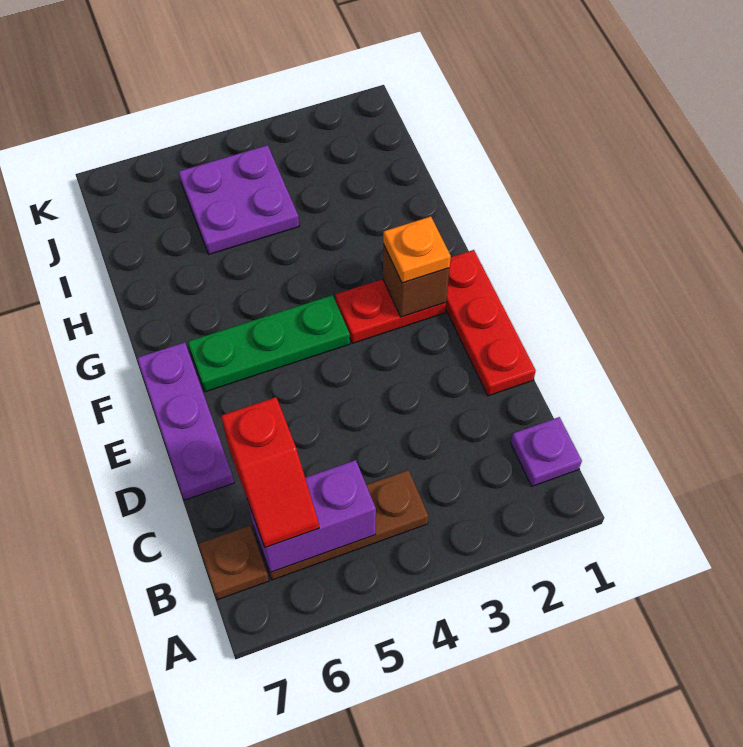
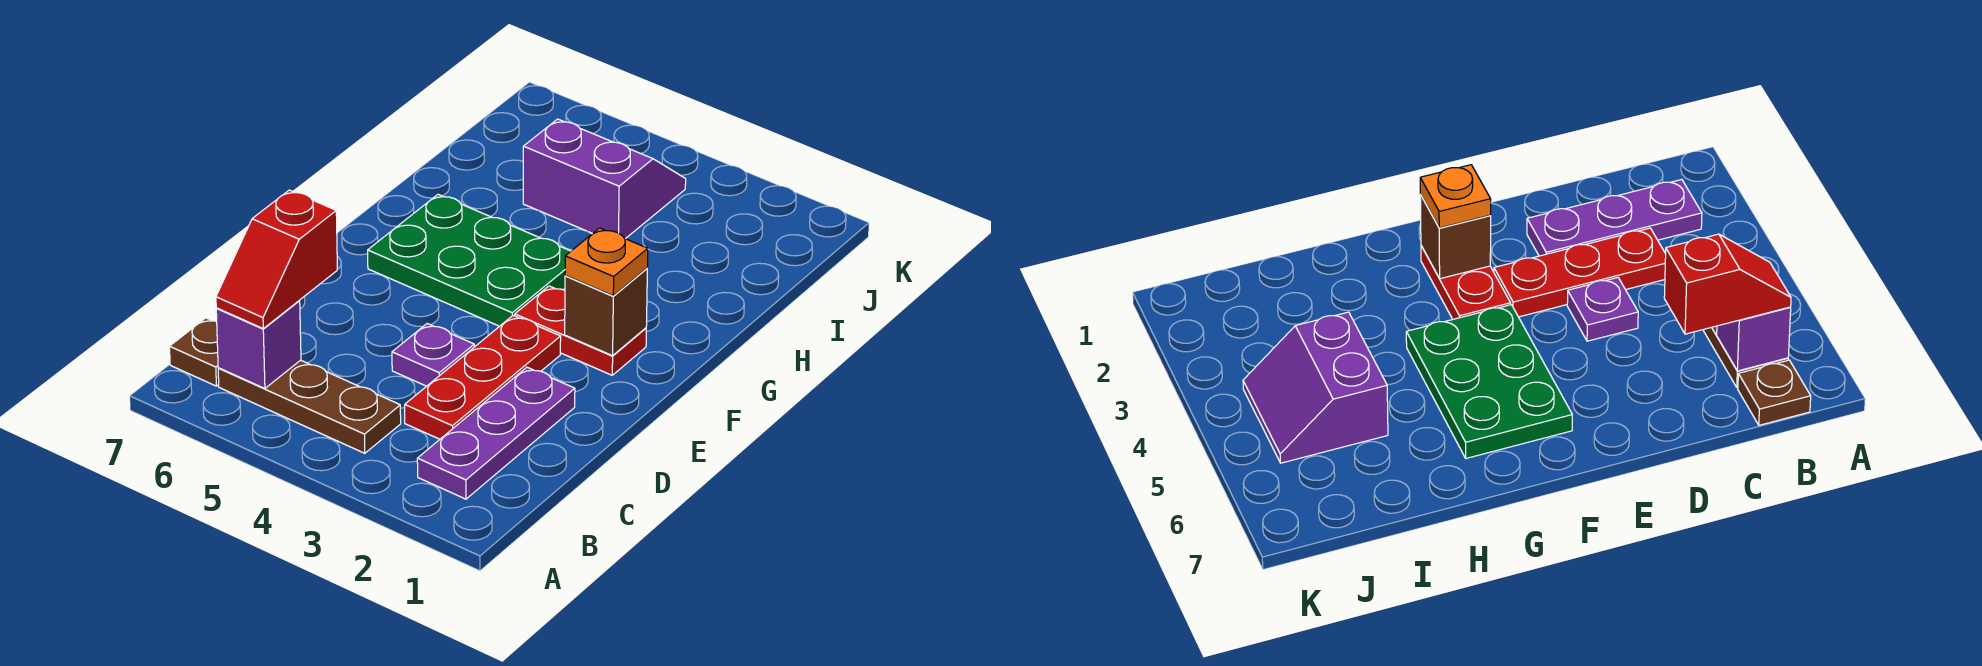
purple plate B1 level 1 -> purple plate D4 level 1
purple brick B5:B6 level 2 -> purple brick B6 level 2
red plate D1:F1 level 1 -> red plate C3:E3 level 1
purple plate D7:F7 level 1 -> purple plate B2:D2 level 1
green plate F4:F6 level 1 -> green plate F4:G6 level 1
purple plate I4:J5 level 1 -> purple slope I4:J5 level 1 top I

